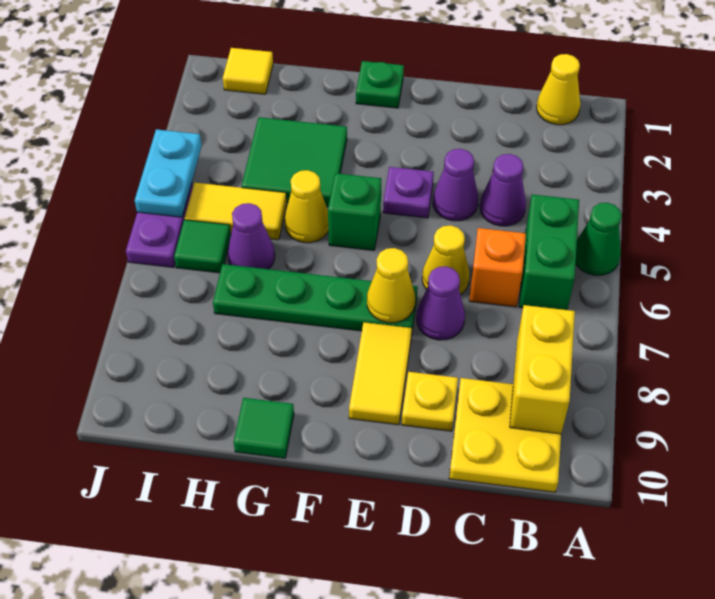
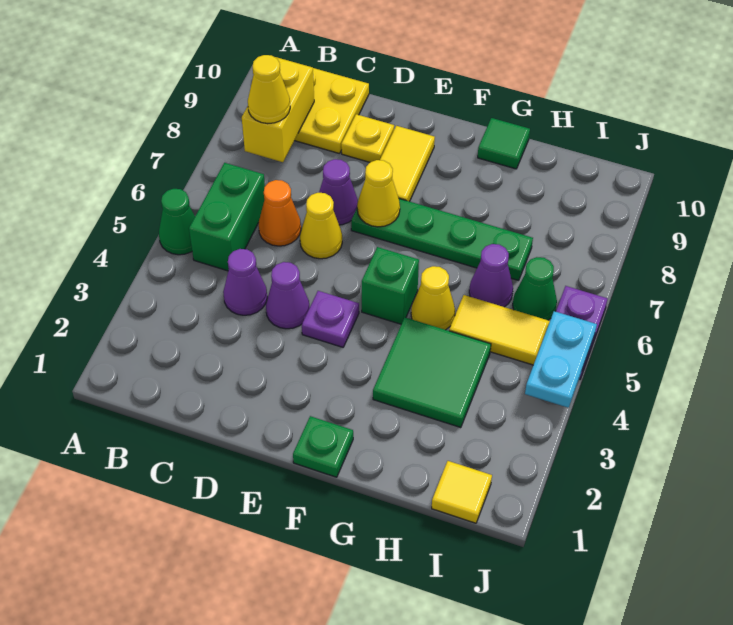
yellow cone B1 level 1 -> yellow cone B8 level 3
orange brick C6 level 1 -> orange cone C6 level 1
green tile I6 level 1 -> green cone I6 level 1

